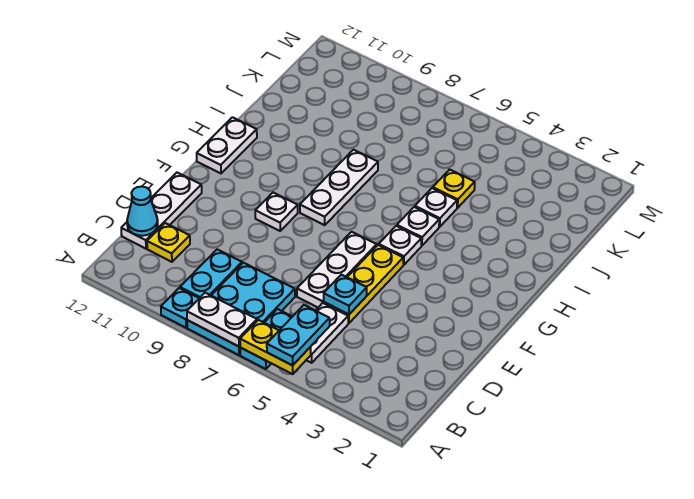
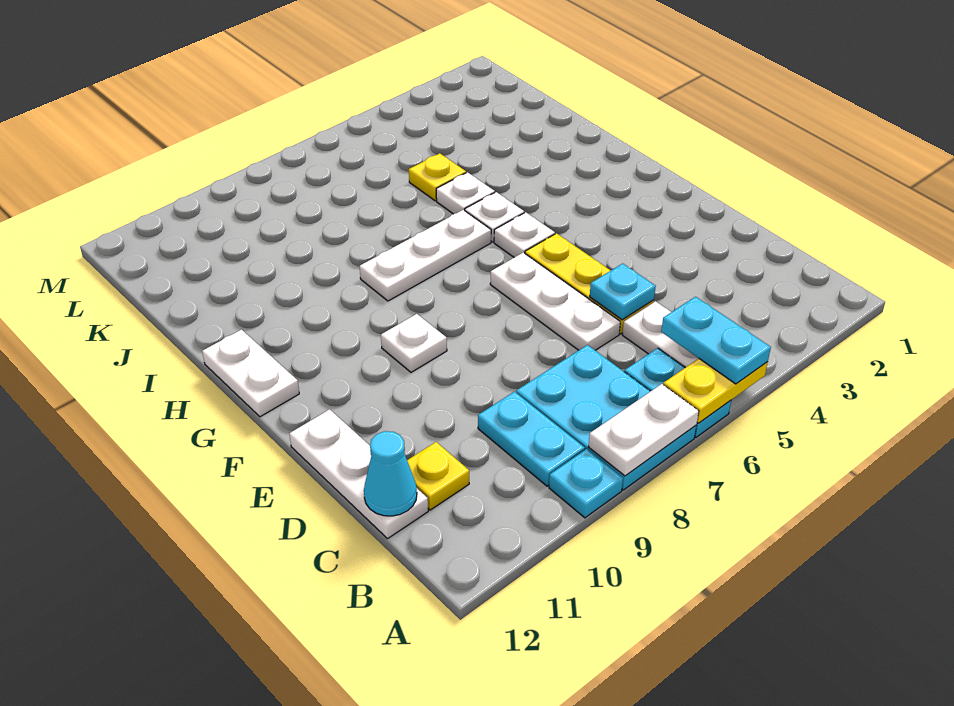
white plate G8:I8 level 1 -> white plate H6:H8 level 1

